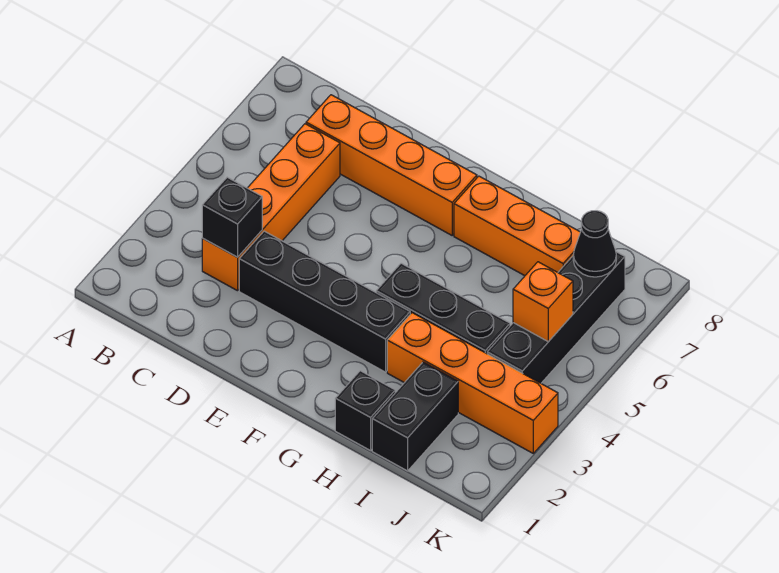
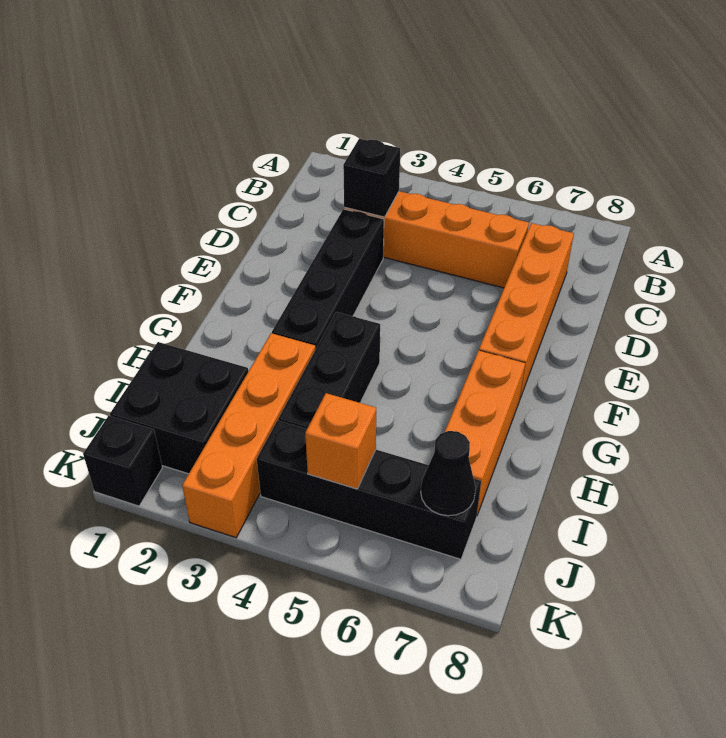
black brick H1 level 1 -> black brick K1 level 1
black brick I1:I2 level 1 -> black brick I1:J2 level 1

